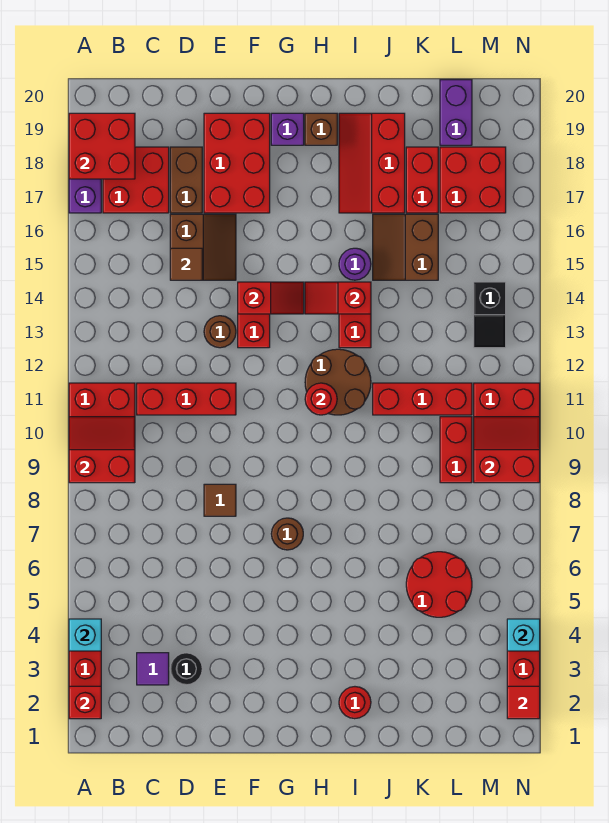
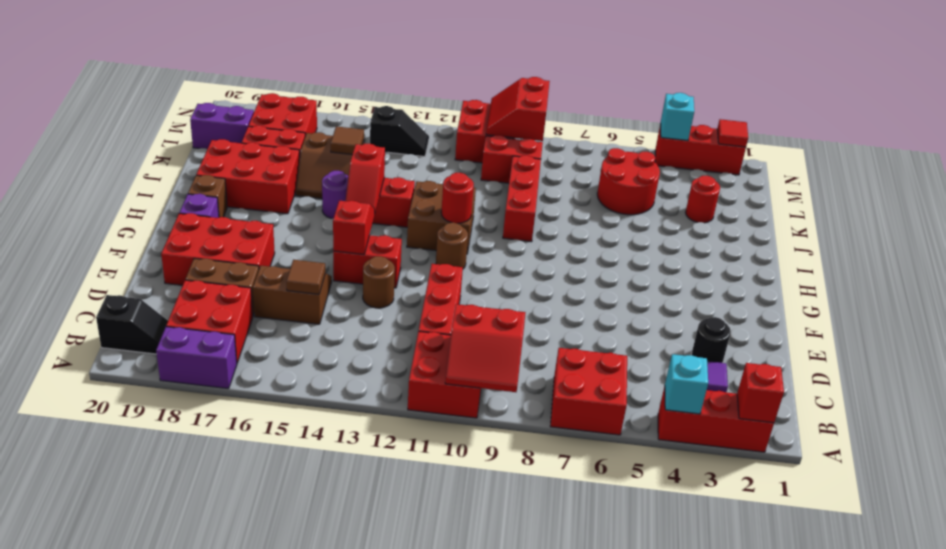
red slope A9:B10 level 2 top 9 -> red slope A9:B10 level 2 top B
red brick A18:B19 level 2 -> red brick A6:B7 level 1
none -> black slope B19:B20 level 1 top 20
brown tile E8 level 1 -> brown tile K15 level 2
brown round brick G7 level 1 -> brown round brick G11 level 1
brown round brick H11:I12 level 1 -> brown brick H11:I12 level 1
red round brick I2 level 1 -> red round brick K3 level 1
red slope I17:J19 level 1 top J -> red brick I17:J19 level 1
red brick J11:L11 level 1 -> red brick I9:K9 level 1

